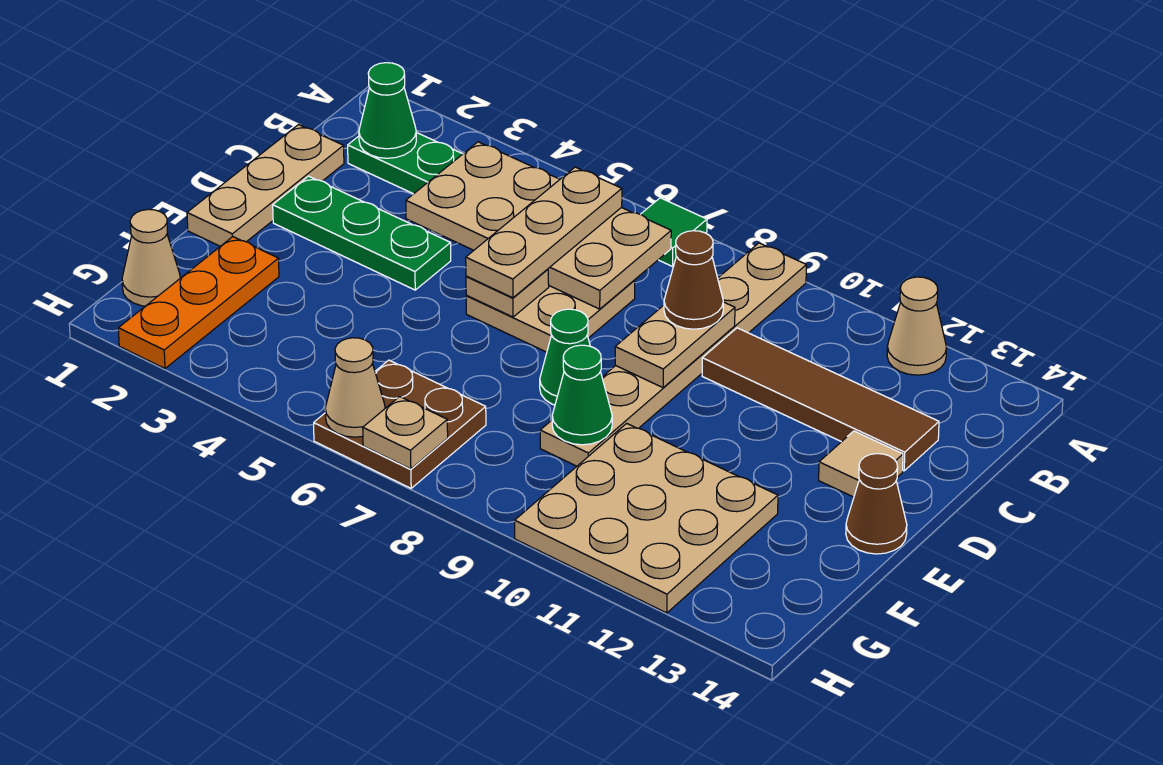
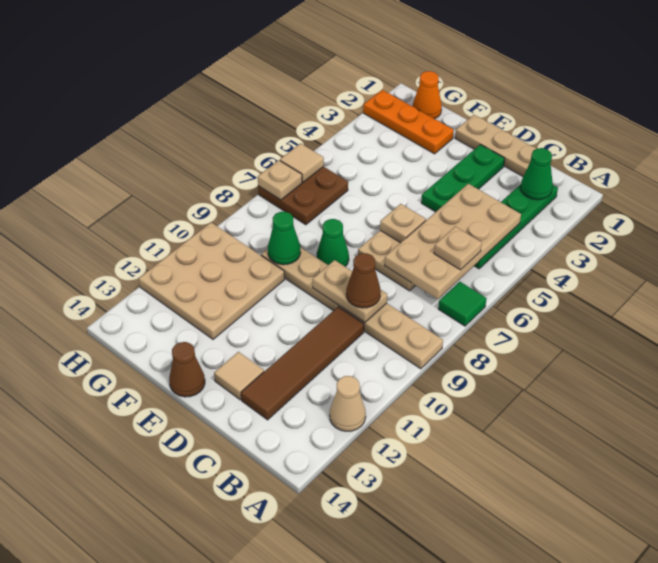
tan plate B6:D6 level 3 -> tan plate B6 level 3
tan cone G1 level 1 -> orange cone G1 level 1
tan cone H6 level 2 -> tan tile H6 level 2

